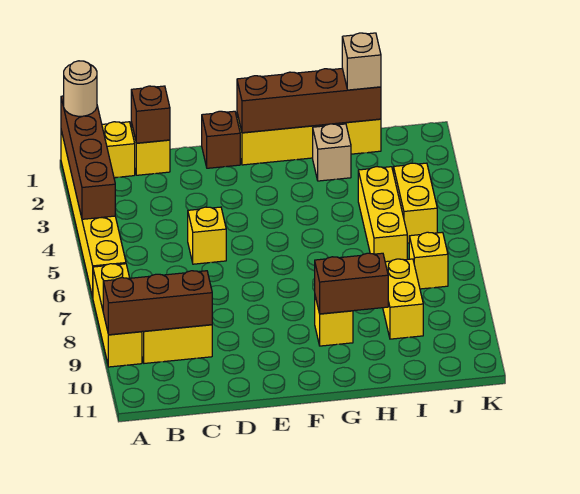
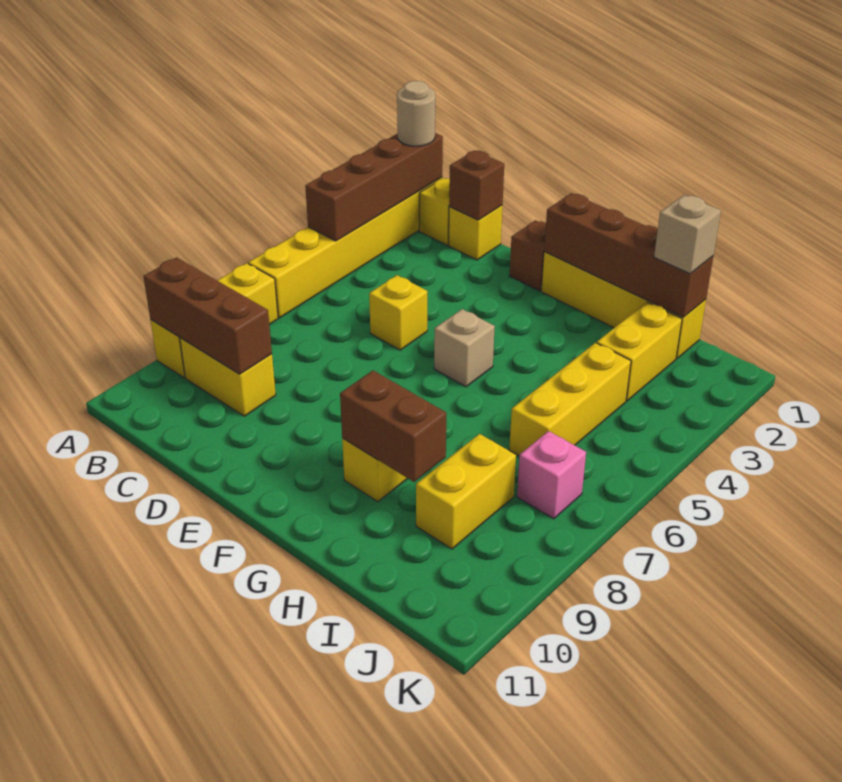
tan brick H2 level 1 -> tan brick F5 level 1
yellow brick J4:J5 level 1 -> yellow brick I2:I3 level 1
yellow brick J7 level 1 -> pink brick J7 level 1

